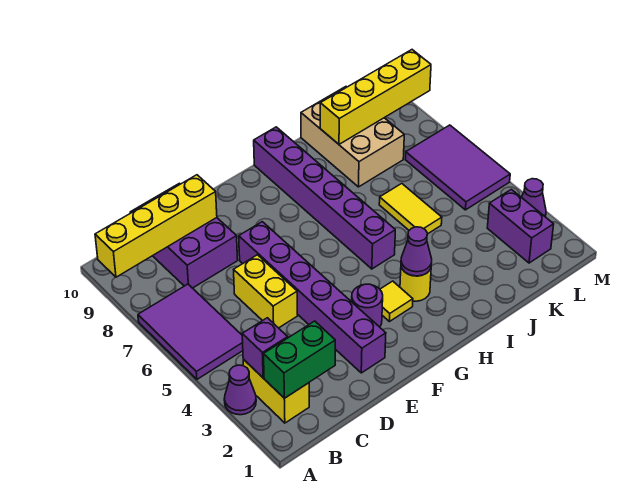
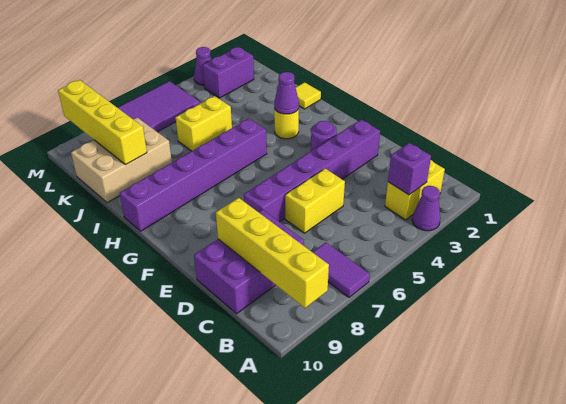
purple tile A5:B7 level 1 -> purple tile A7:B7 level 1
green brick B2:C2 level 2 -> none
yellow tile G3 level 1 -> yellow tile I1 level 1
yellow tile J5:J6 level 1 -> yellow brick J5:J6 level 1

